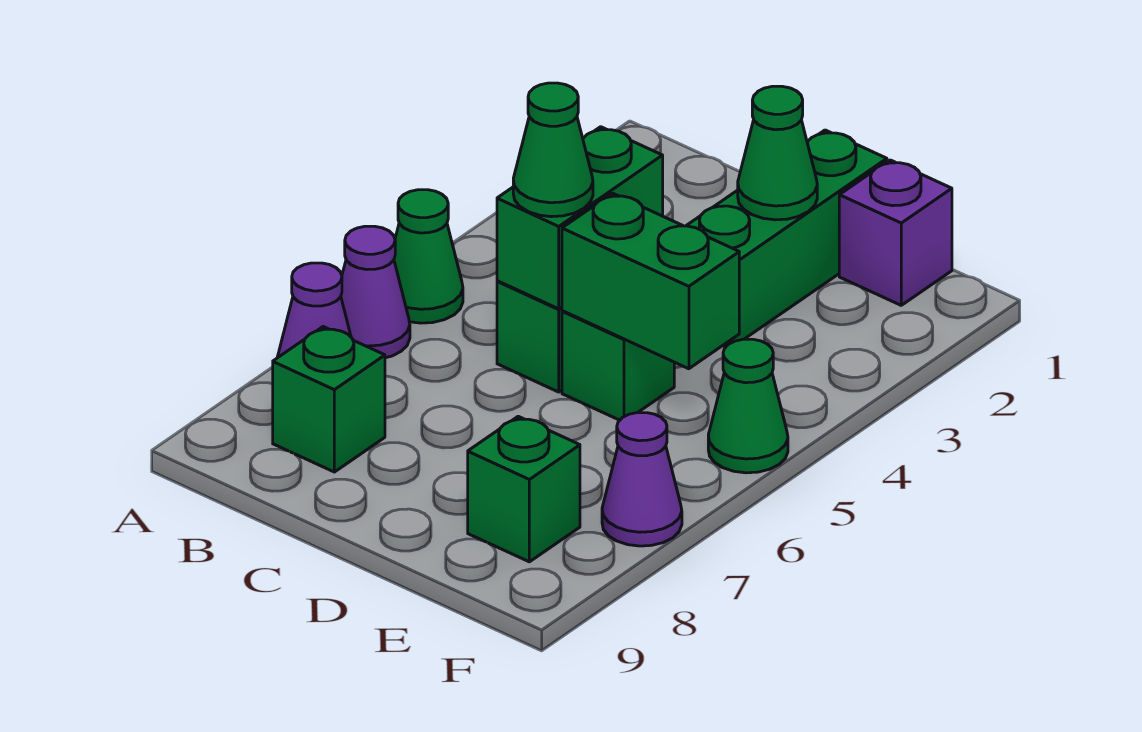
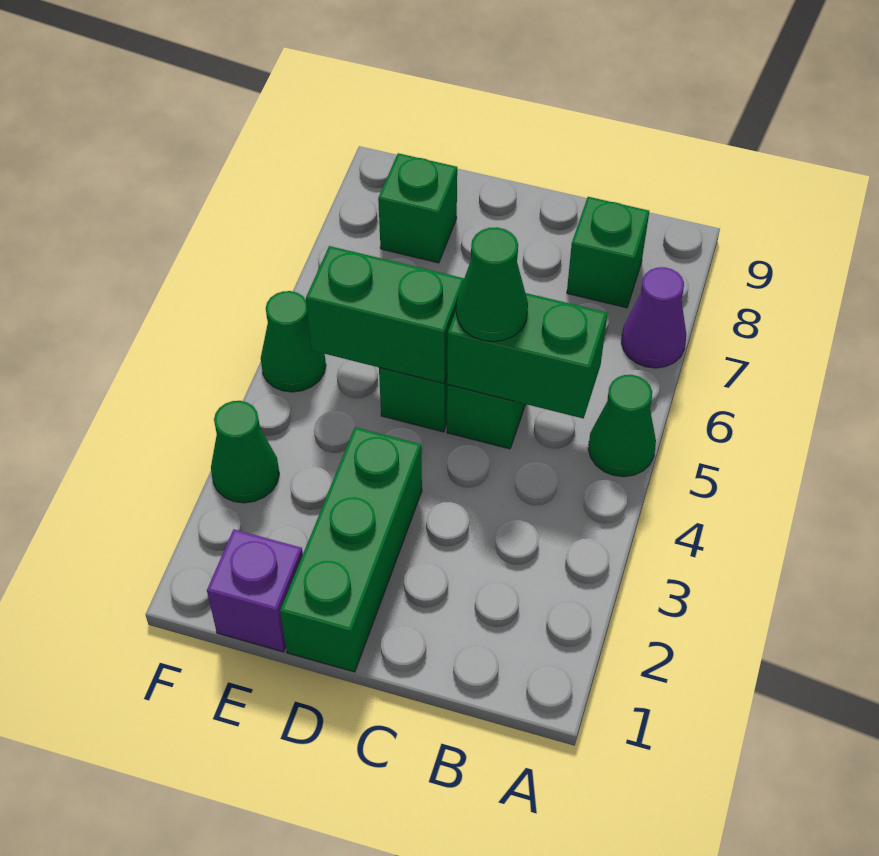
purple cone A6 level 1 -> none
green brick C4:C5 level 2 -> green brick B5:C5 level 2
green cone D2 level 2 -> green cone F3 level 1
purple cone F7 level 1 -> none

